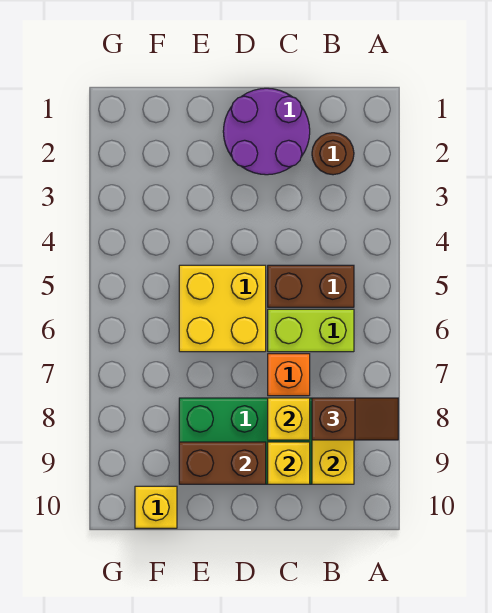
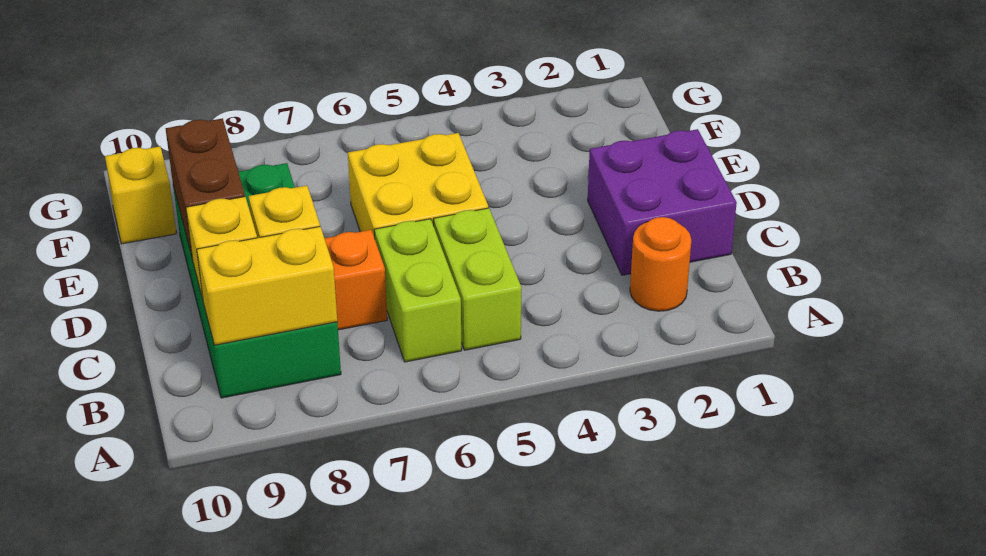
brown slope A8:B8 level 3 top B -> none
brown round brick B2 level 1 -> orange round brick B2 level 1
brown brick B5:C5 level 1 -> lime brick B5:C5 level 1
purple round brick C1:D2 level 1 -> purple brick C1:D2 level 1

